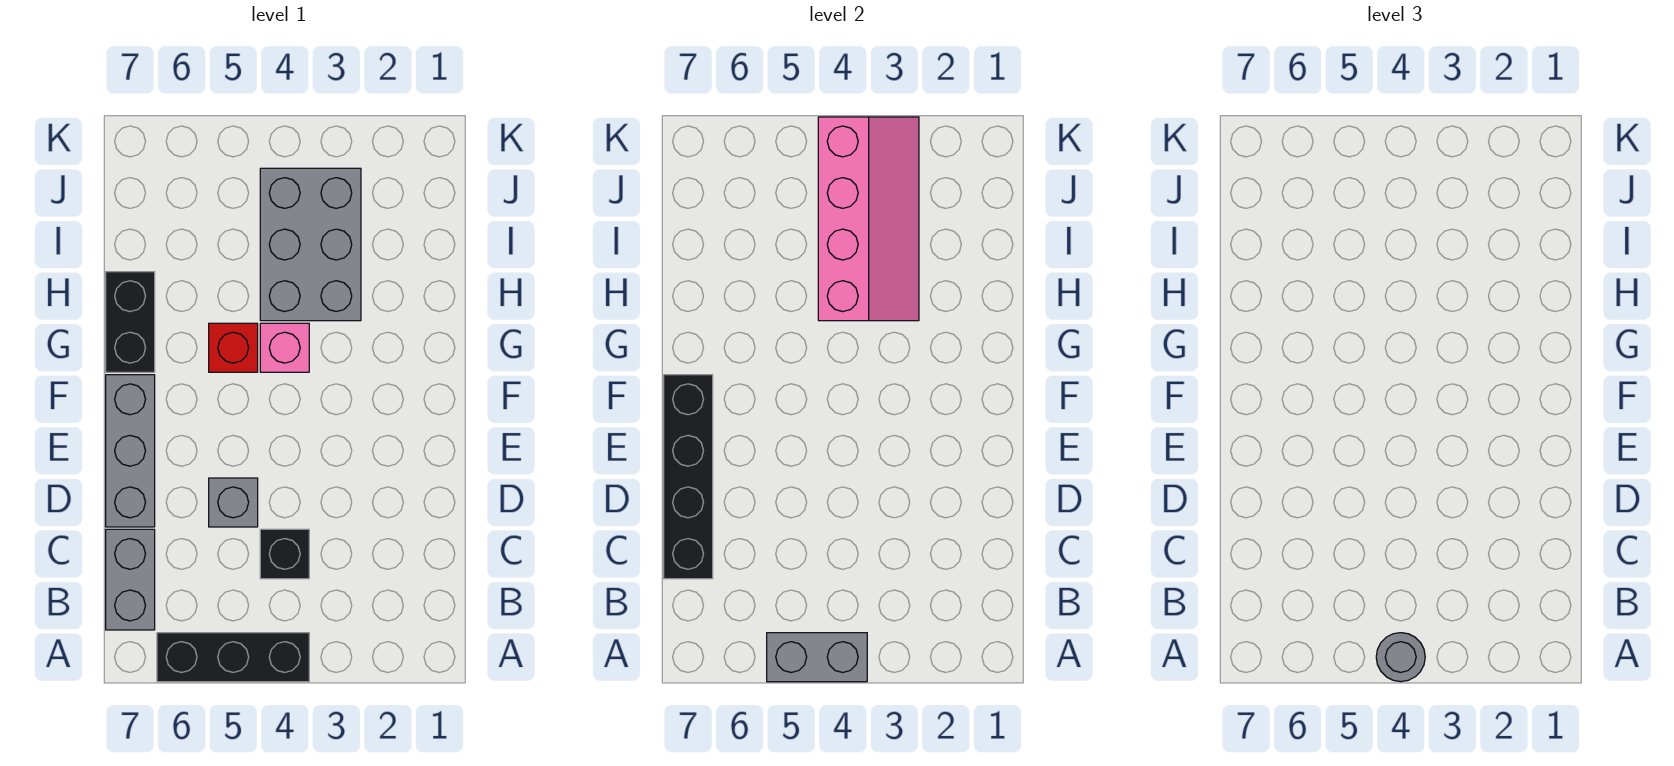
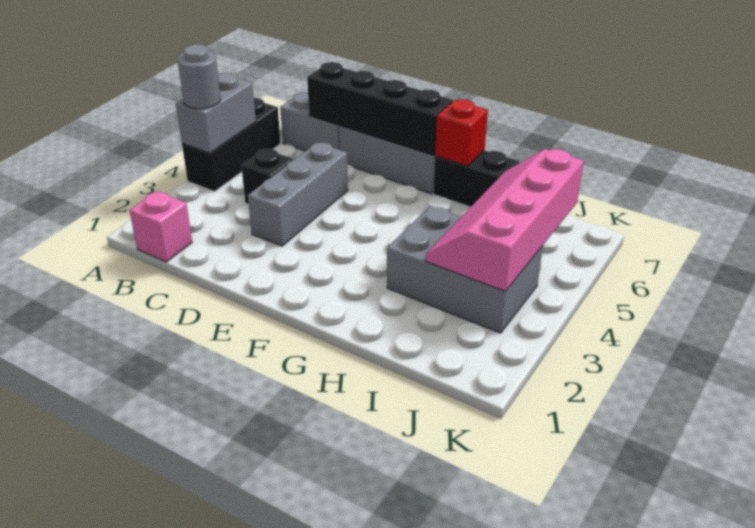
grey brick D5 level 1 -> grey brick D3:D5 level 1
pink brick G4 level 1 -> pink brick B1 level 1
red brick G5 level 1 -> red brick G7 level 2
pink slope H3:K4 level 2 top 4 -> pink slope I3:J6 level 2 top J

